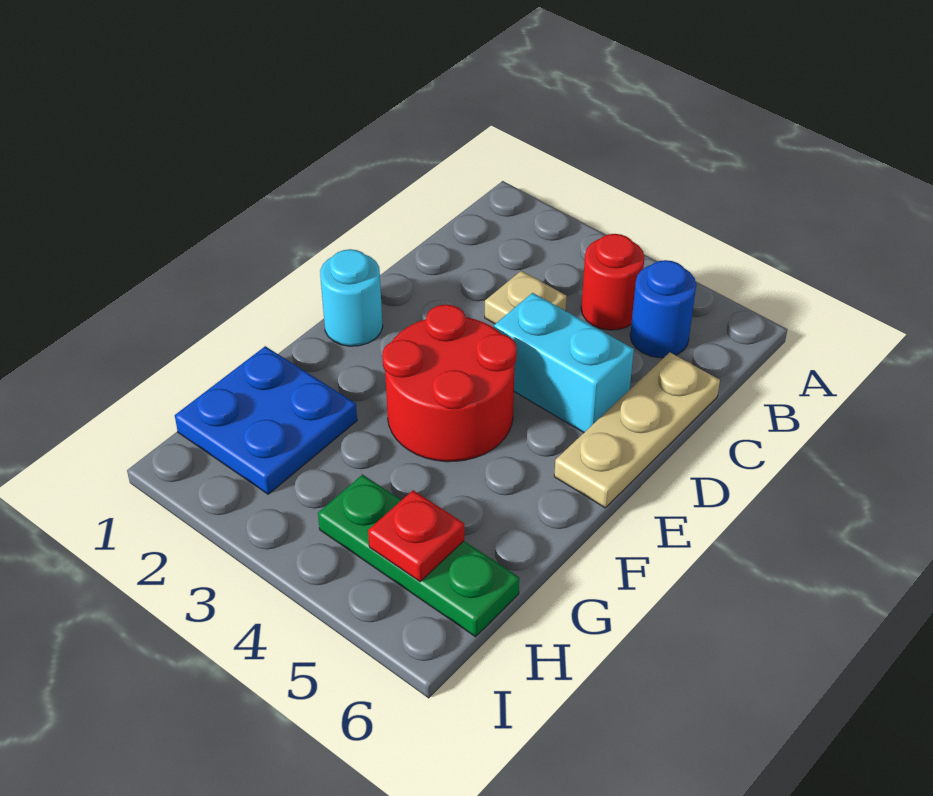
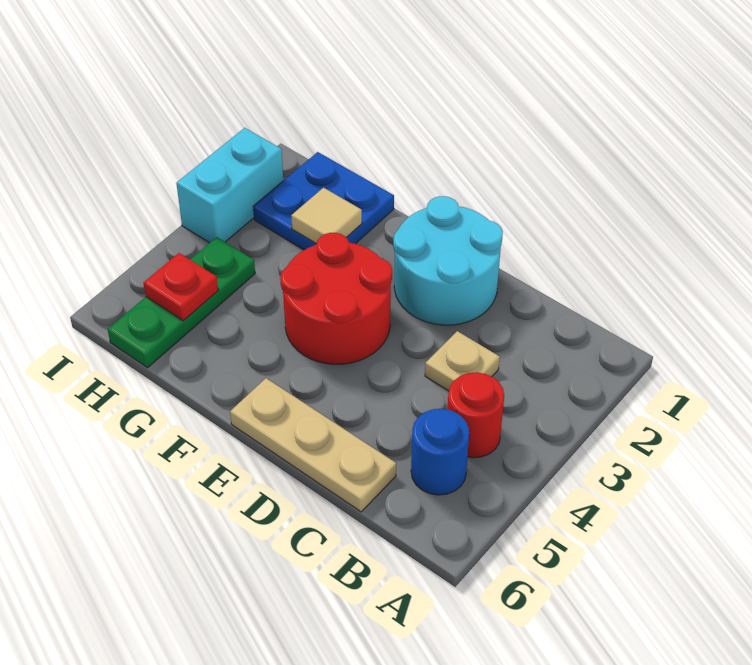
cyan brick D4:D5 level 1 -> cyan brick I2:I3 level 1
cyan round brick E1 level 1 -> cyan round brick D1:E2 level 1
none -> tan tile G2 level 2

